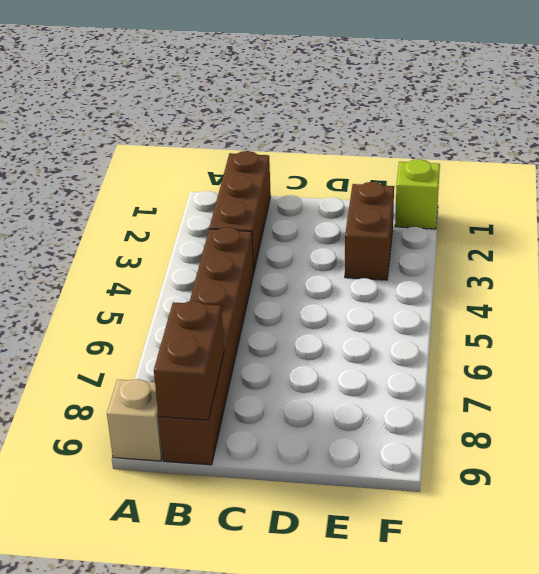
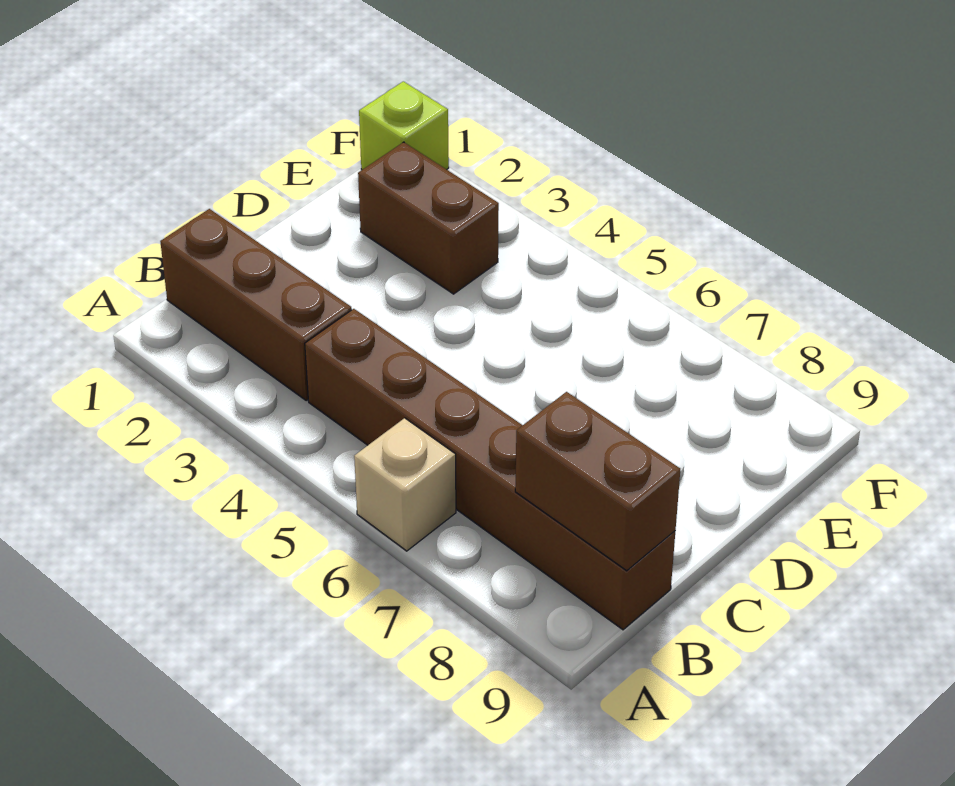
tan brick A9 level 1 -> tan brick A6 level 1

